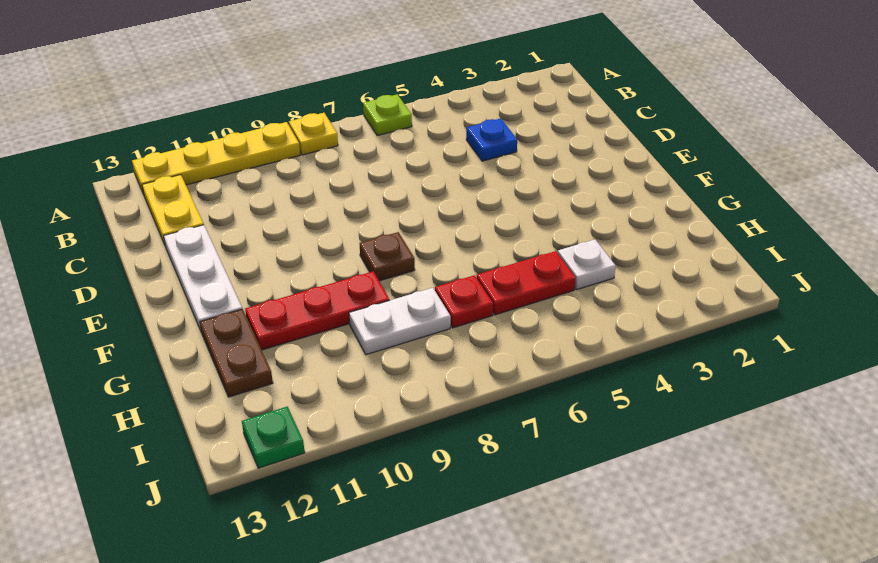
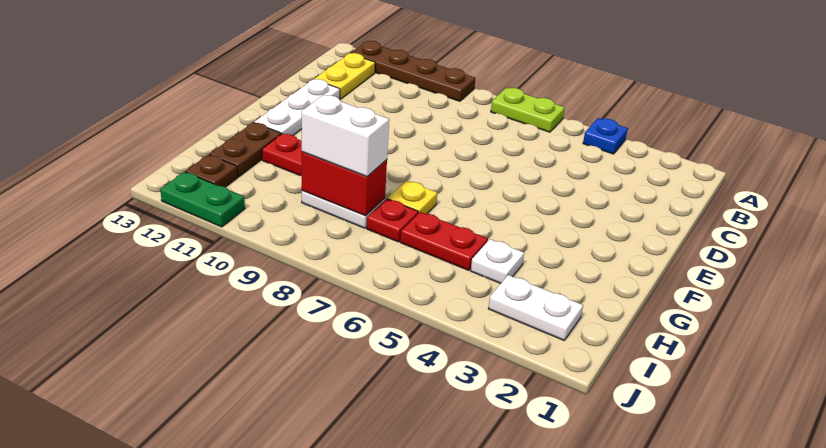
lime plate A6 level 1 -> lime plate A6:A7 level 1
yellow plate A8 level 1 -> yellow plate G7 level 1
yellow plate A9:A12 level 1 -> brown plate A9:A12 level 1
blue plate C4 level 1 -> blue plate A4 level 1
brown plate F8 level 1 -> brown plate I12 level 1
none -> red brick H8:H9 level 2
none -> white brick H8:H9 level 3
none -> white plate I2:I3 level 1
green plate J12 level 1 -> green plate J11:J12 level 1

